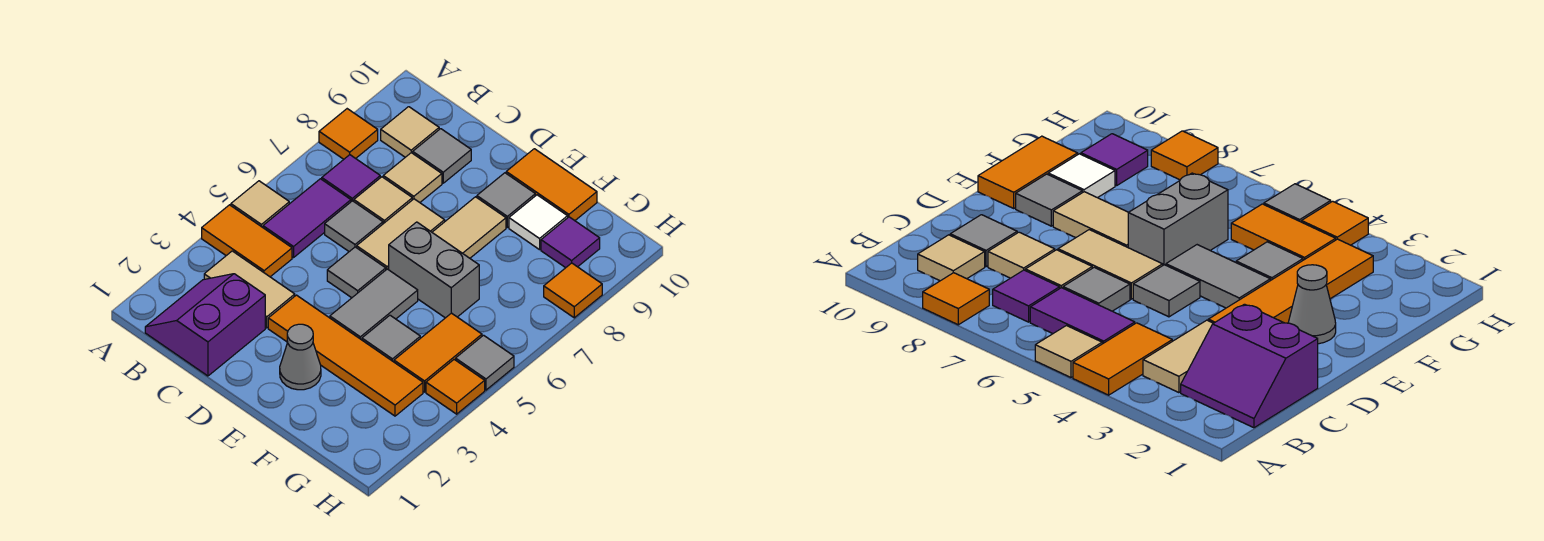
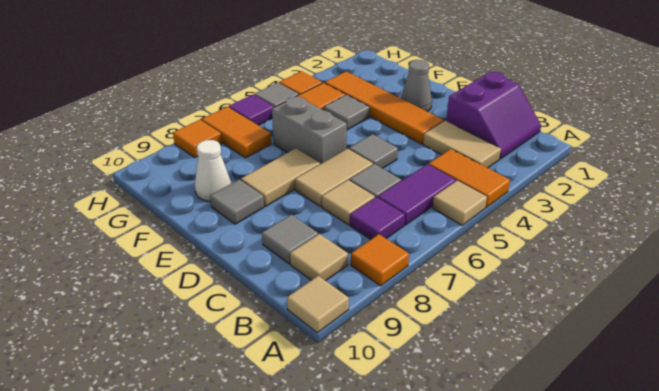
tan tile C8 level 1 -> tan tile A10 level 1
grey tile E4:E5 level 1 -> none
orange tile E10:F10 level 1 -> orange tile G7:H7 level 1
white tile F9 level 1 -> white cone F9 level 1
purple tile G9 level 1 -> purple tile H6 level 1

